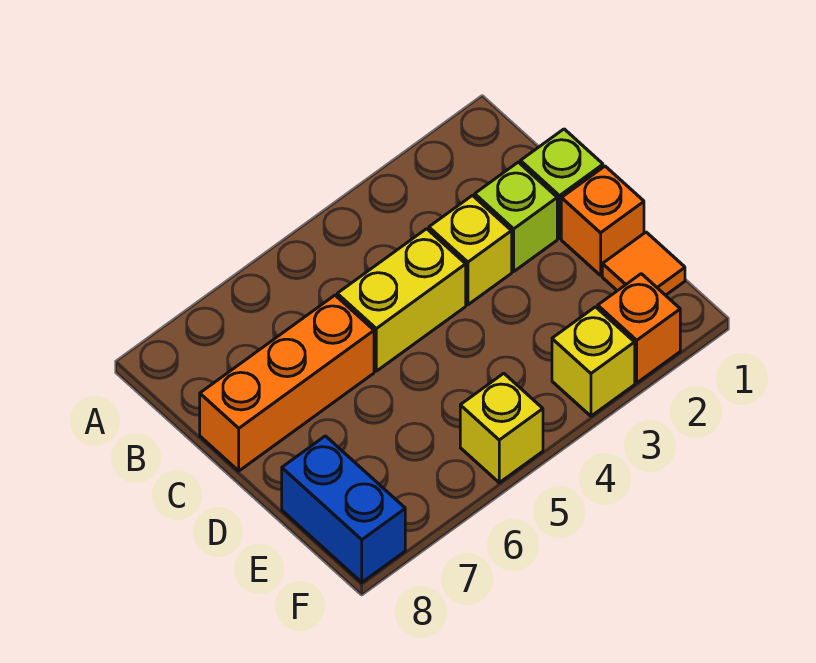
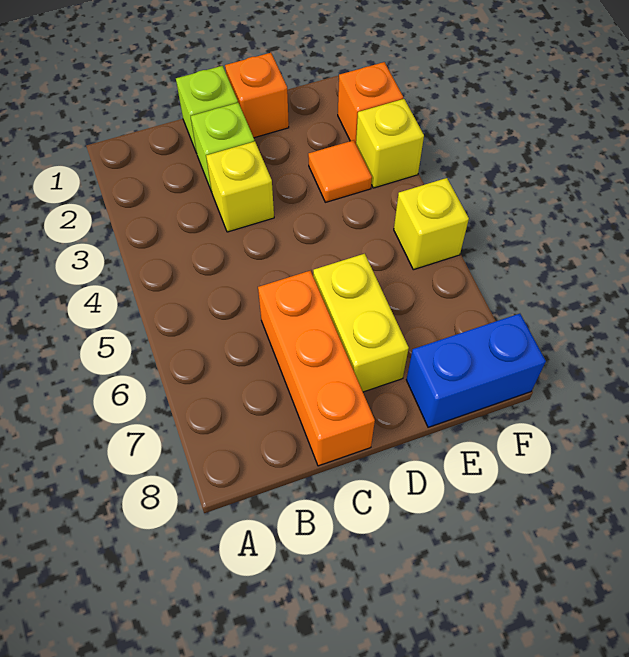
yellow brick C4:C5 level 1 -> yellow brick D6:D7 level 1
orange tile E1 level 1 -> orange tile E3 level 1

